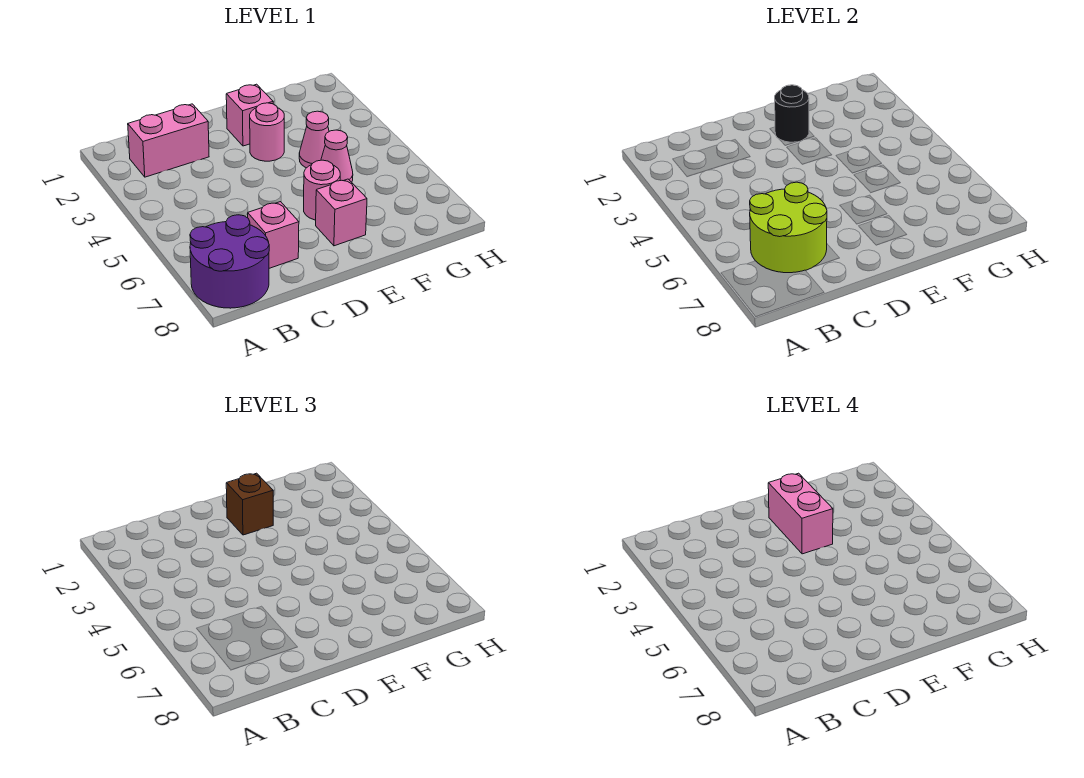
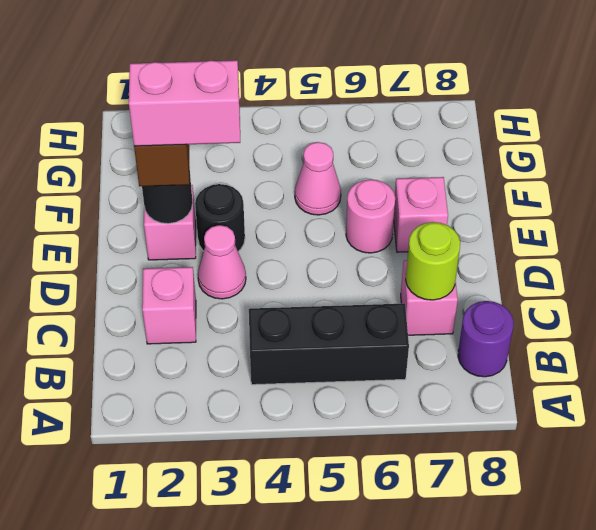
purple round brick A7:B8 level 1 -> purple round brick B8 level 1
pink brick B2:C2 level 1 -> pink brick C2 level 1
none -> black brick B4:B6 level 1
lime round brick B6:C7 level 2 -> lime round brick C7 level 2
pink round brick E3 level 1 -> black round brick E3 level 1
pink cone F4 level 1 -> pink cone D3 level 1

